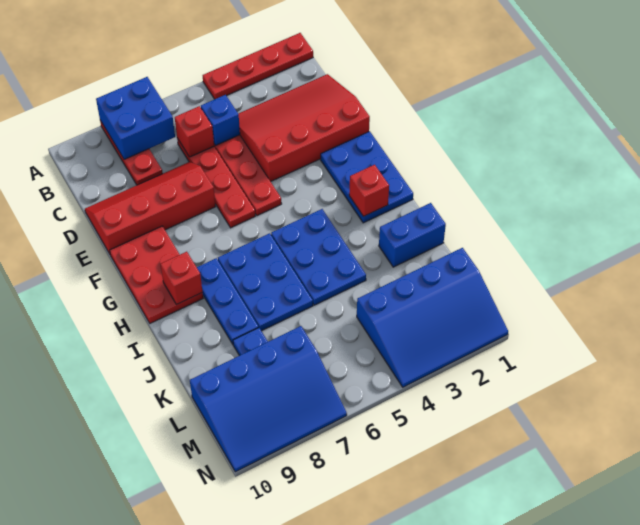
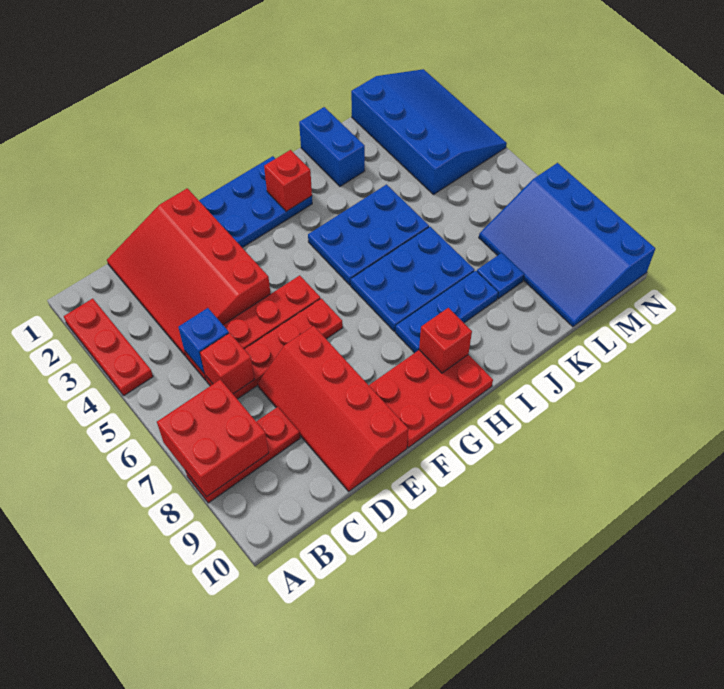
red plate A1:A4 level 1 -> red plate A2:A4 level 1
blue brick A7:B8 level 2 -> red brick A7:B8 level 2
blue slope L7:N10 level 1 top L -> blue slope L7:N10 level 1 top N

